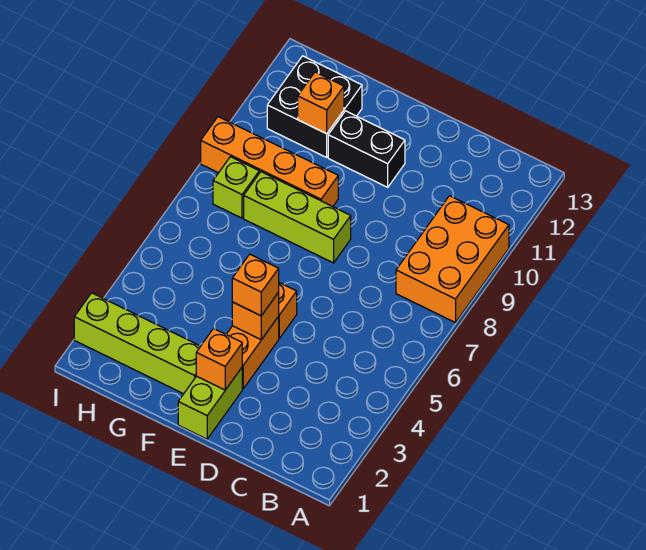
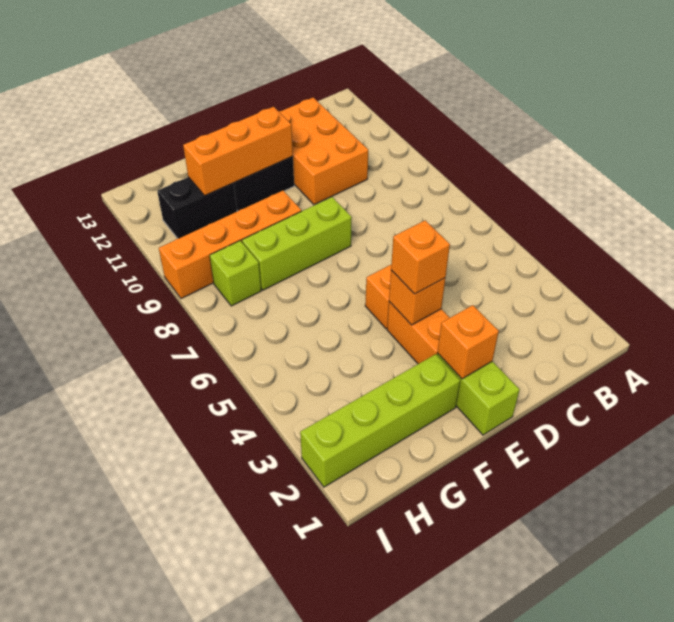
orange brick A8:B10 level 1 -> orange brick C10:D12 level 1
black brick G11:H12 level 1 -> black brick G11:H11 level 1
orange brick G11 level 2 -> orange brick E11:G11 level 2

